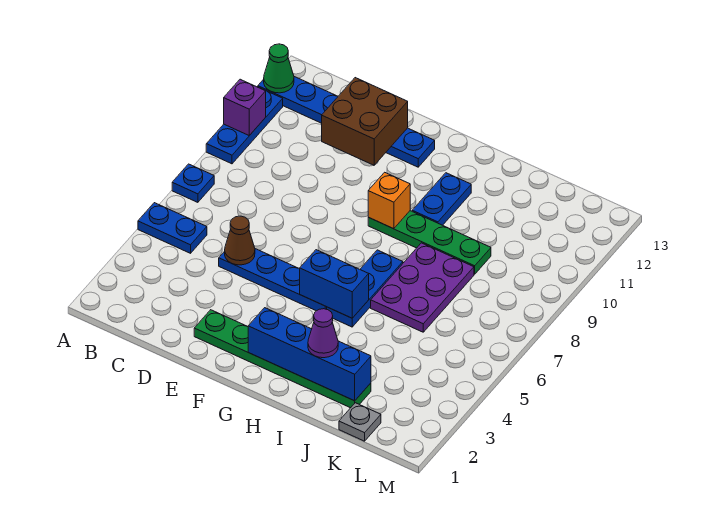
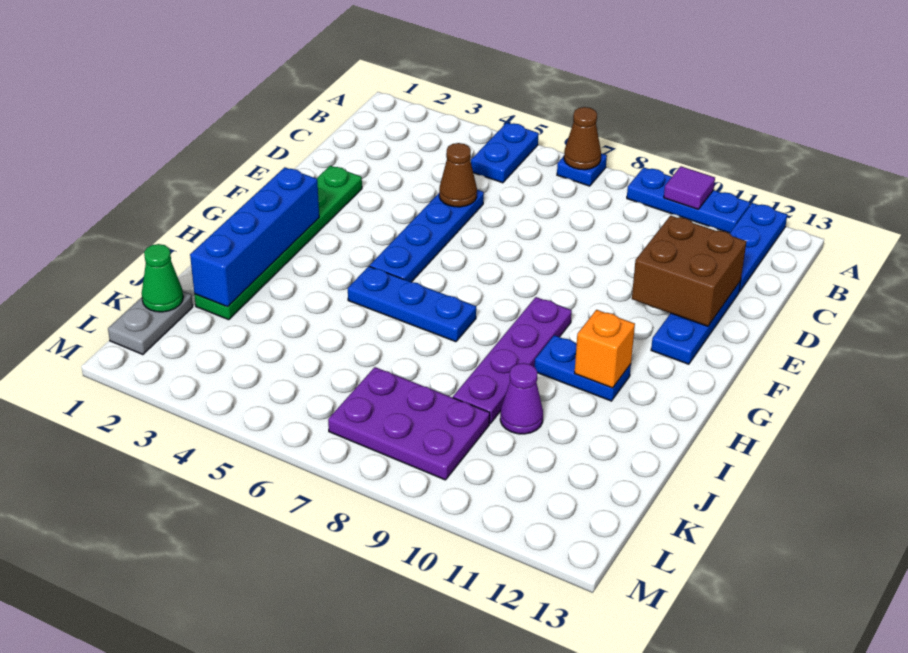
none -> brown cone A7 level 2
purple brick A10 level 2 -> purple tile A10 level 2
green cone A12 level 2 -> green cone K1 level 2
blue brick G5:H5 level 2 -> none
green plate G9:J9 level 1 -> purple plate G9:J9 level 1
orange brick G9 level 2 -> orange brick H11 level 2
purple cone I2 level 3 -> purple cone J10 level 1
purple plate I6:J8 level 1 -> purple plate K7:L9 level 1
grey plate K1 level 1 -> grey plate K1:L1 level 1

